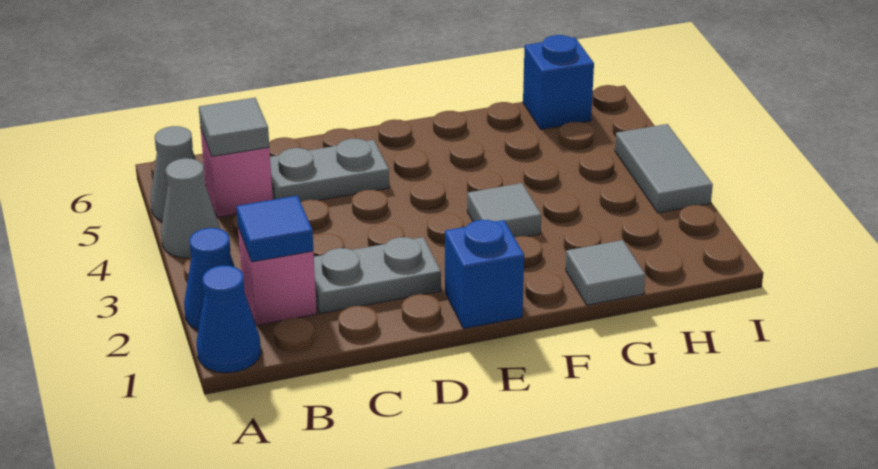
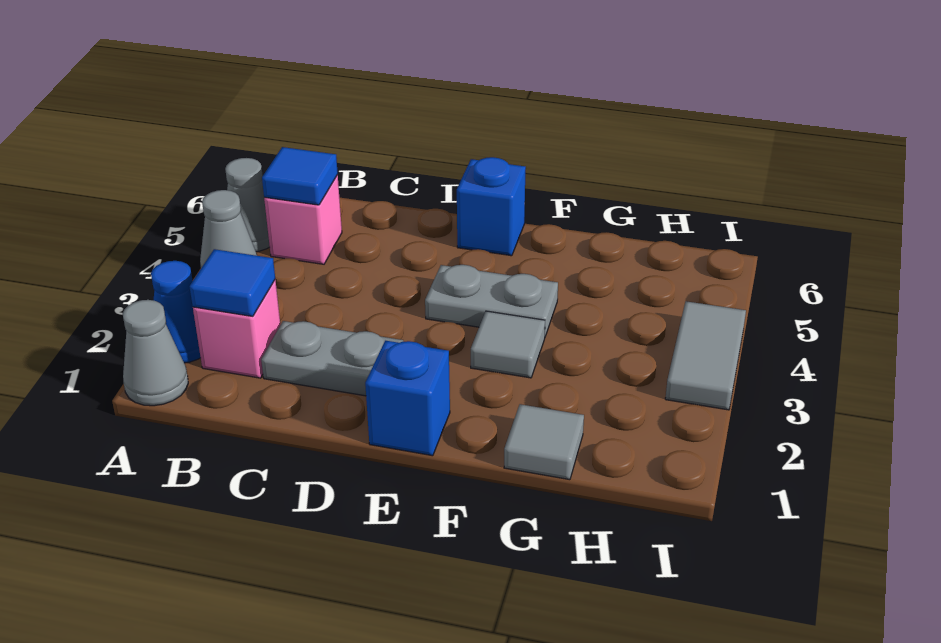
blue cone A1 level 1 -> grey cone A1 level 1
grey tile B5 level 2 -> blue tile B5 level 2
grey plate C5:D5 level 1 -> grey plate E4:F4 level 1
blue brick H6 level 1 -> blue brick E6 level 1

